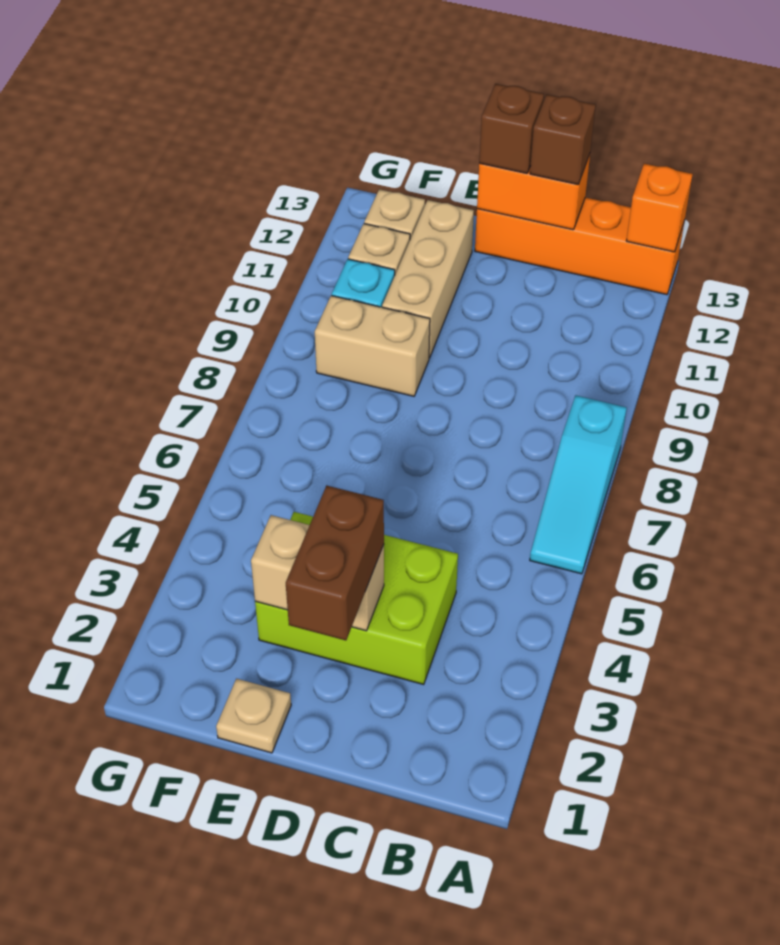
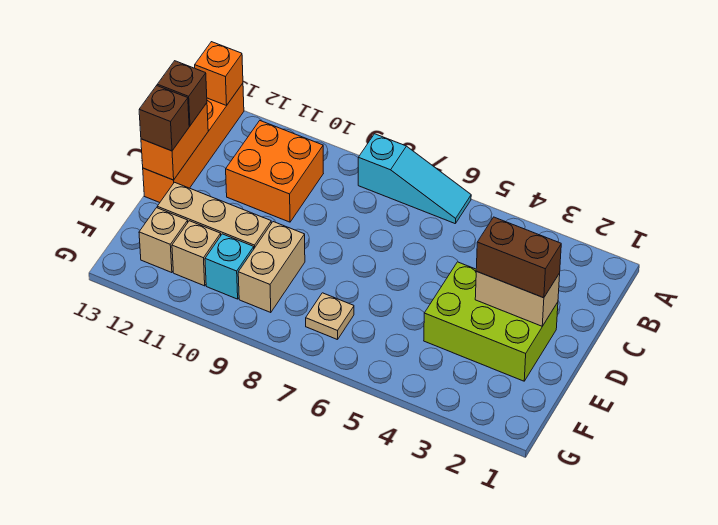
none -> orange brick B10:C11 level 1
lime brick C3:E4 level 1 -> lime brick D2:E4 level 1
tan brick D3:E3 level 2 -> tan brick D2:D3 level 2
tan plate E1 level 1 -> tan plate F7 level 1

